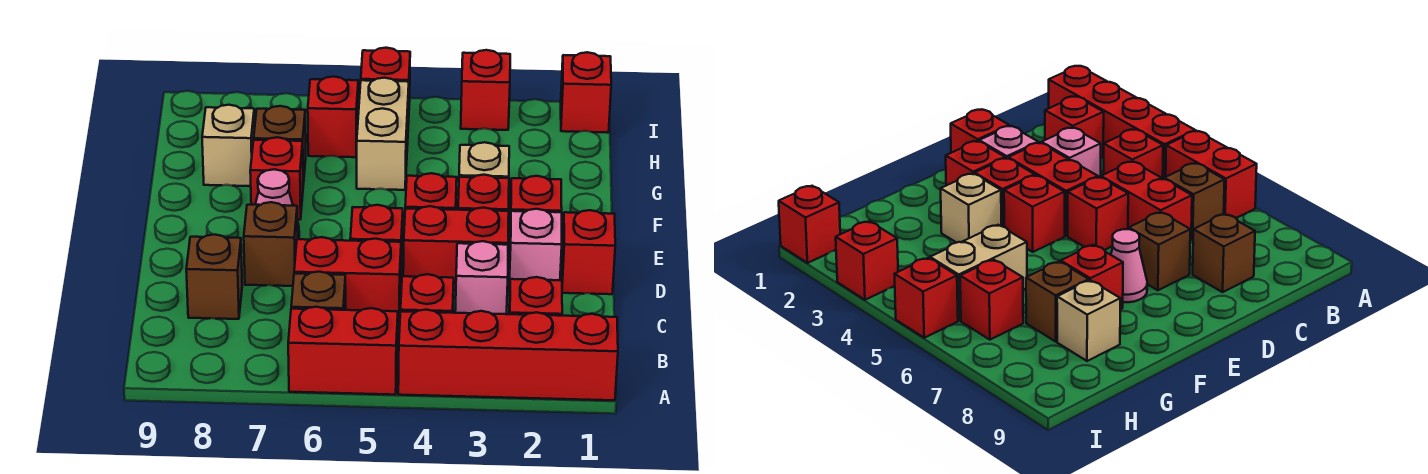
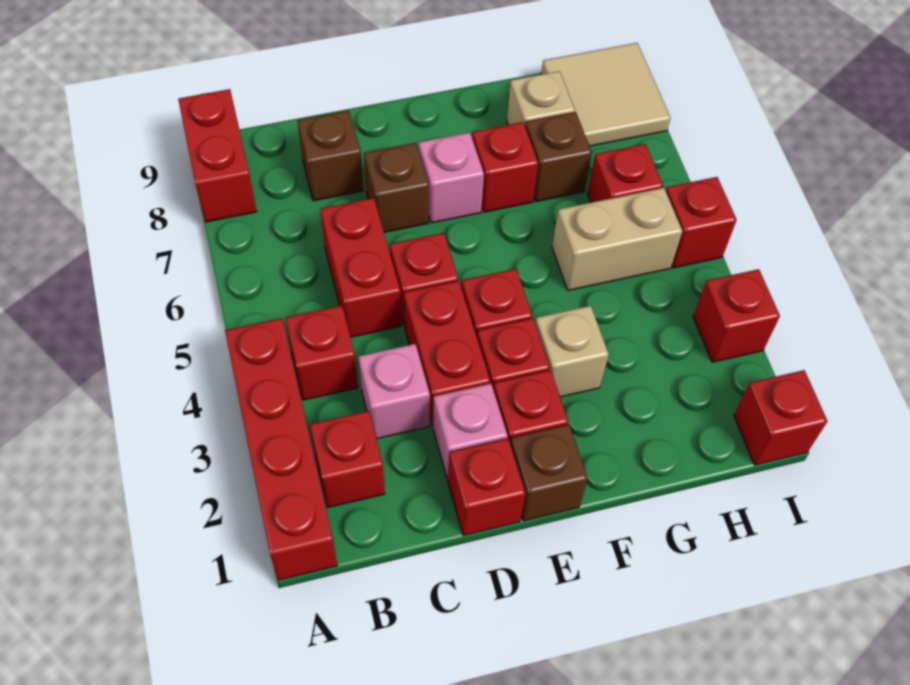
red brick A5:A6 level 1 -> red brick A8:A9 level 1
brown brick B6 level 1 -> brown brick E1 level 1
pink cone E7 level 1 -> pink brick E7 level 1
none -> tan tile H8:I9 level 1

